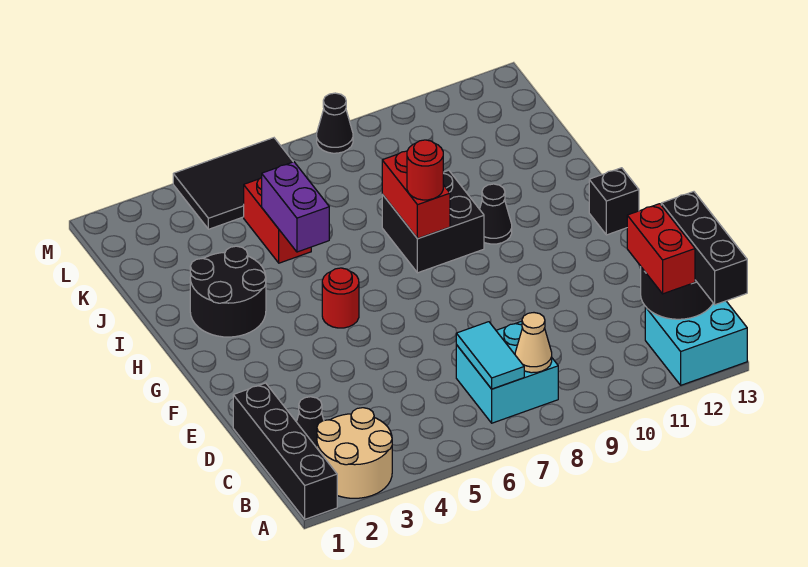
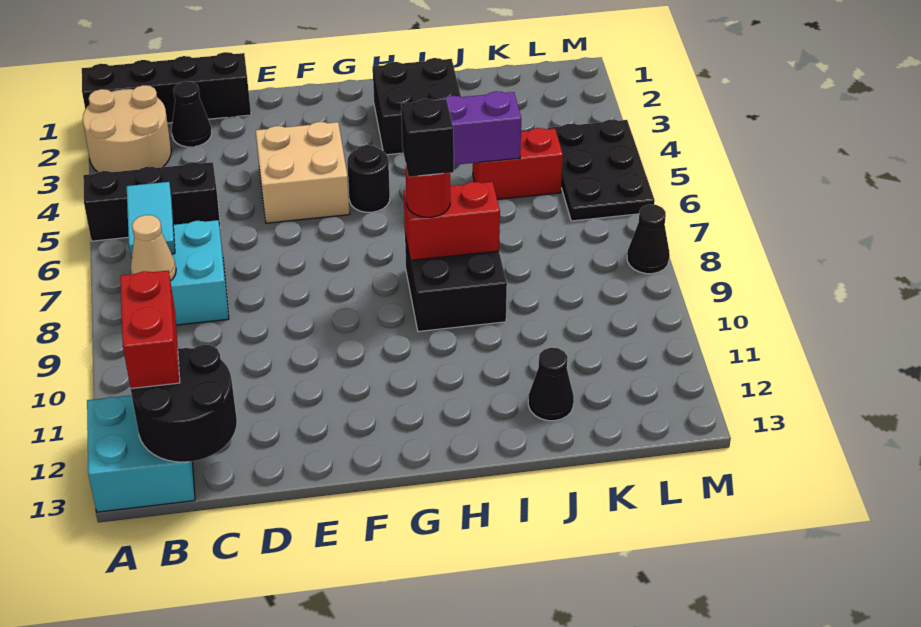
black brick A13:C13 level 3 -> black brick A5:C5 level 1
cyan tile B7:C7 level 2 -> cyan tile B6:B7 level 2
red brick B12:C12 level 3 -> red brick B11:B12 level 3
none -> tan brick E4:F5 level 1
red round brick G5 level 1 -> black round brick G5 level 1
black brick G13 level 1 -> black brick H8 level 4
black round brick H2:I3 level 1 -> black brick H2:I3 level 1
black cone H10 level 1 -> black cone J12 level 1
black tile L4:M6 level 1 -> black plate L4:M6 level 1

